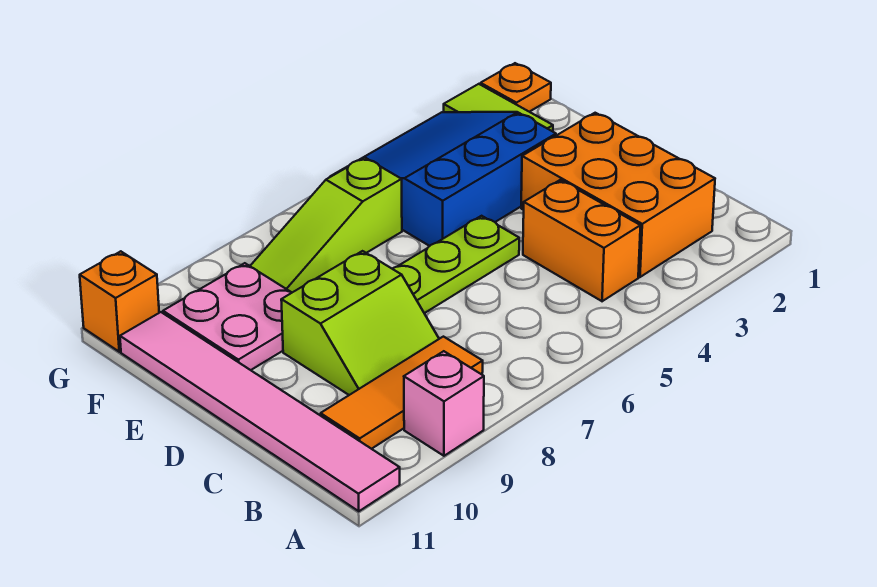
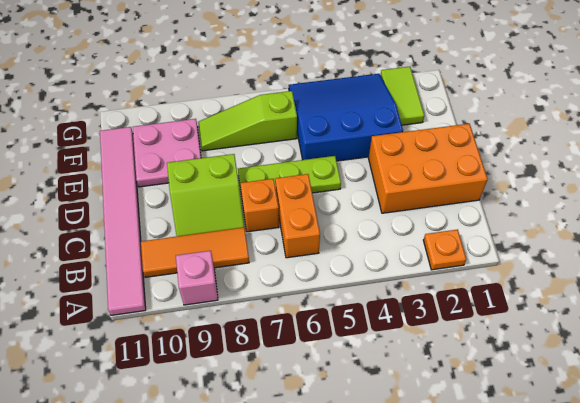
orange brick B2:D3 level 1 -> orange brick C1:D3 level 1
orange brick B4:C4 level 1 -> orange brick B6:C6 level 1
orange plate G1 level 1 -> orange plate A2 level 1
orange brick G11 level 1 -> orange brick C7 level 1

